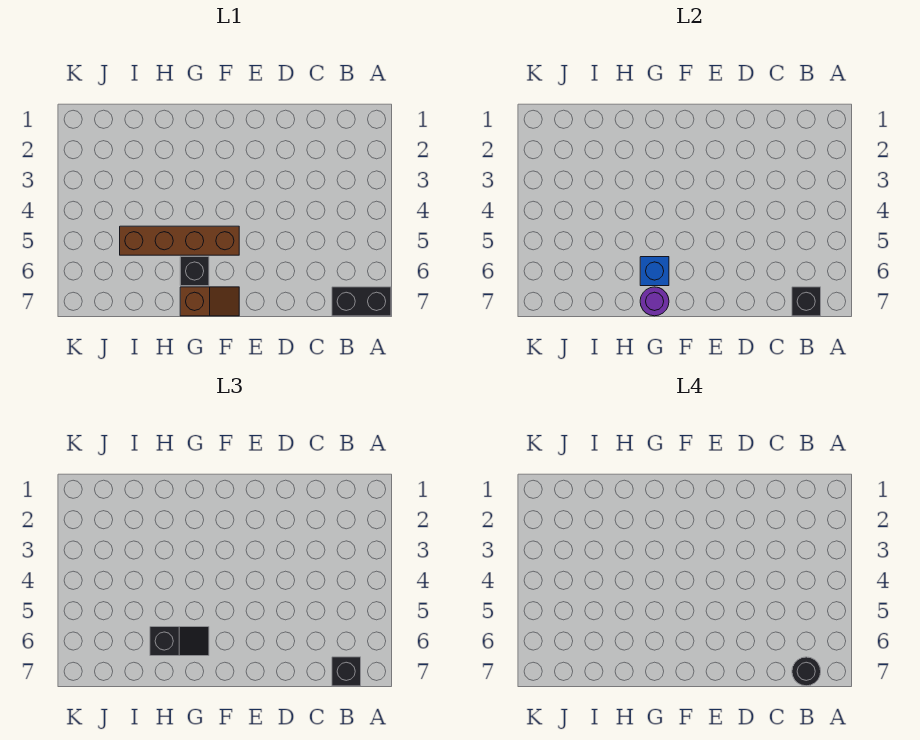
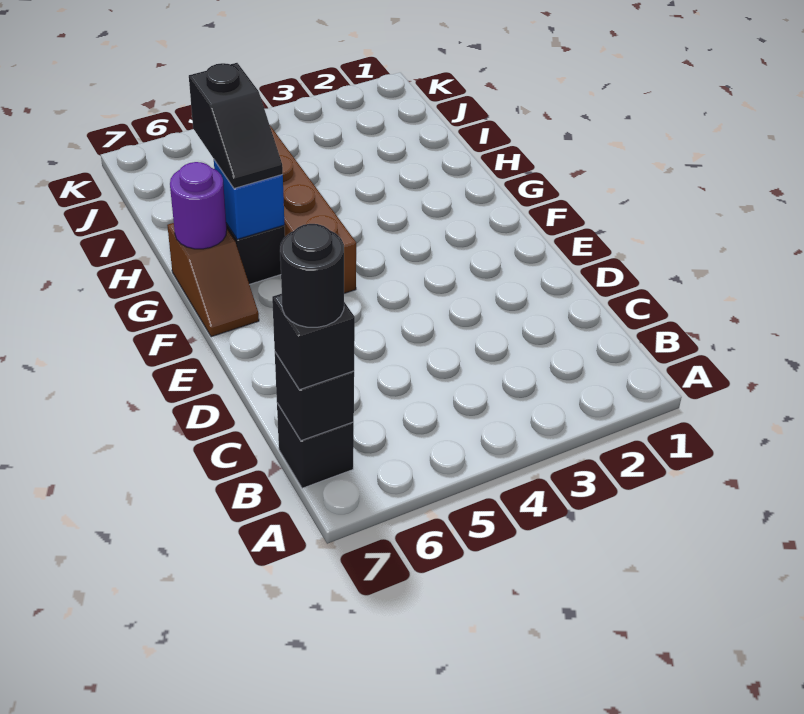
black brick A7:B7 level 1 -> black brick B7 level 1

